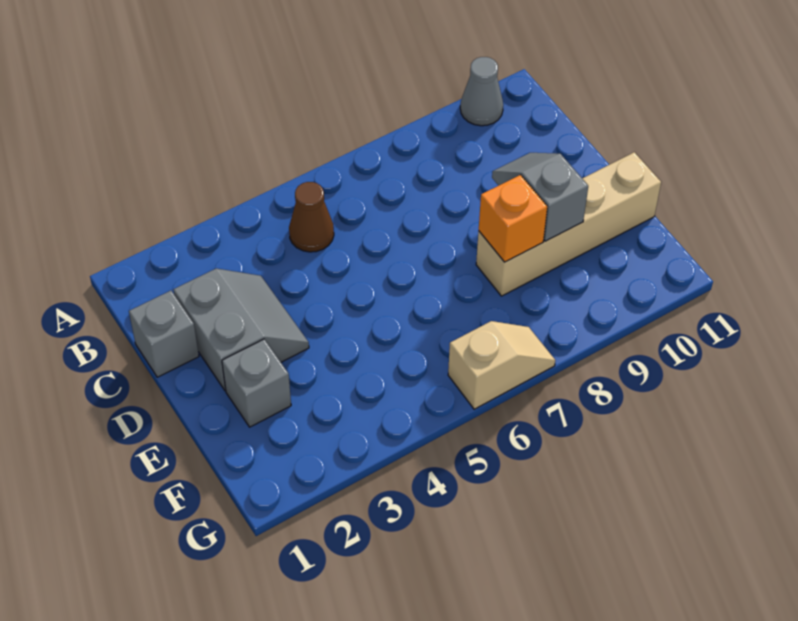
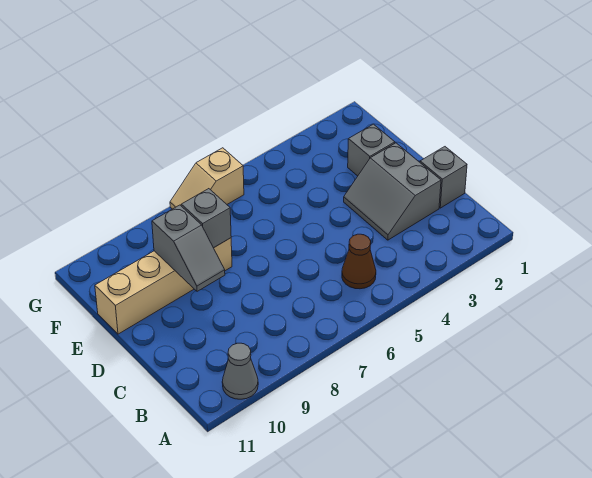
orange brick E8 level 2 -> grey brick E8 level 2

